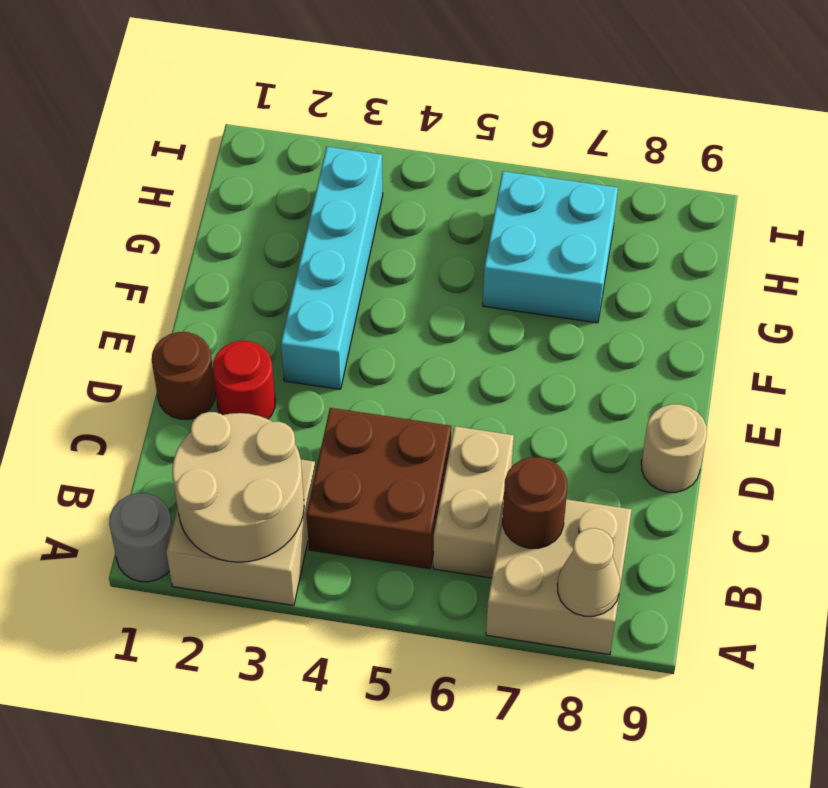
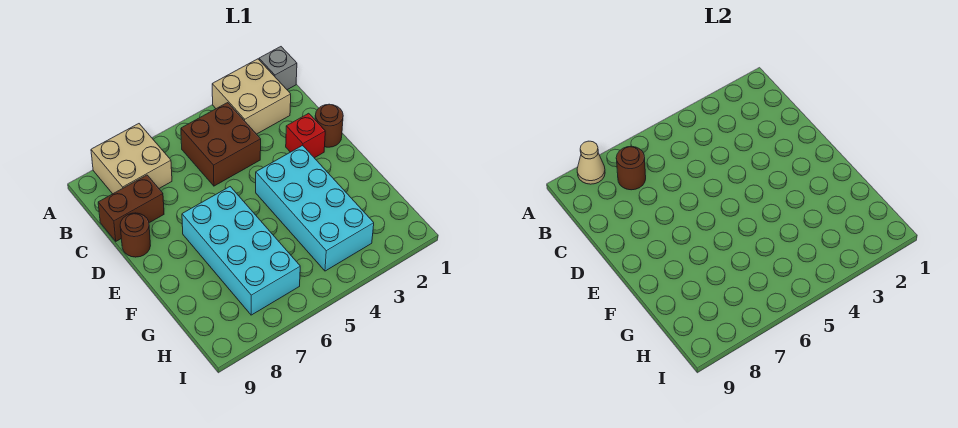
grey round brick A1 level 1 -> grey brick A1 level 1
tan round brick A2:B3 level 2 -> none
tan brick B6:C6 level 1 -> none
none -> brown brick C8:C9 level 1
red round brick D2 level 1 -> red brick D2 level 1
tan round brick D9 level 1 -> brown round brick D9 level 1
cyan brick E3:H3 level 1 -> cyan brick E3:H4 level 1
cyan brick G6:H7 level 1 -> cyan brick E6:H7 level 1

